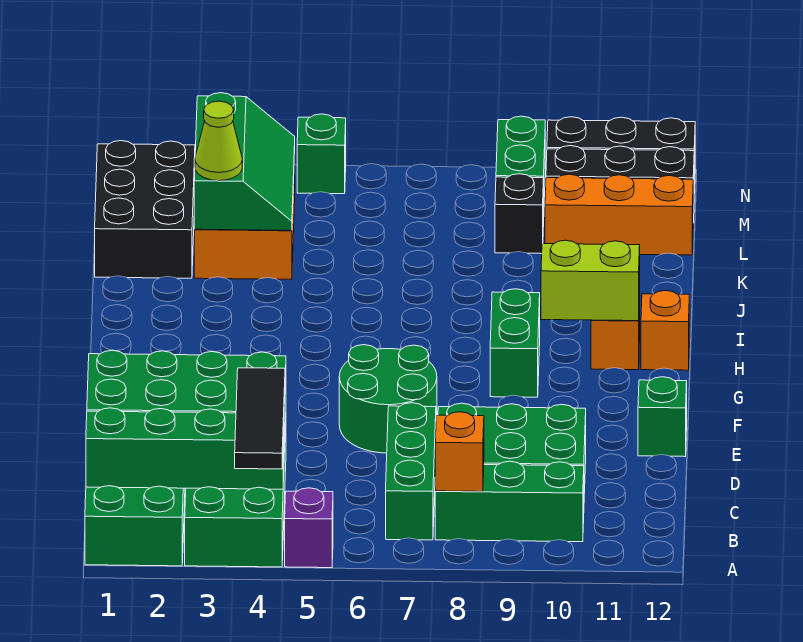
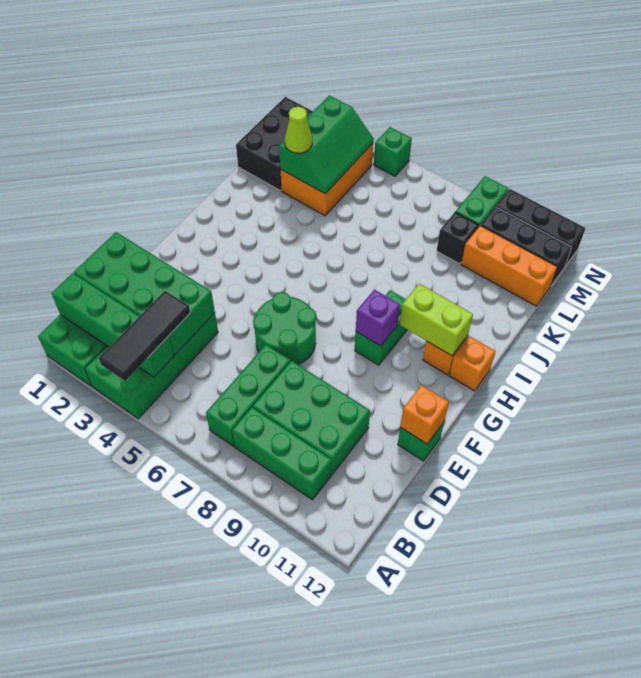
purple brick A5 level 1 -> purple brick G9 level 2
orange brick B8 level 2 -> orange brick E12 level 2

